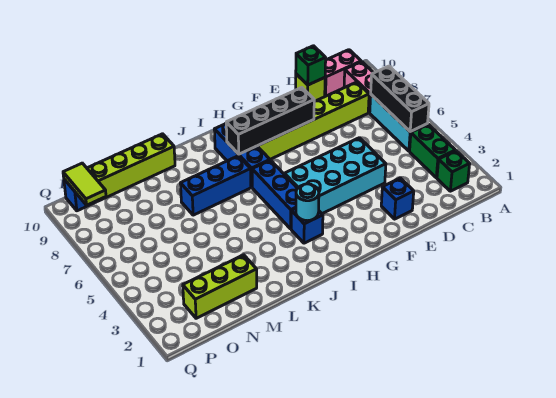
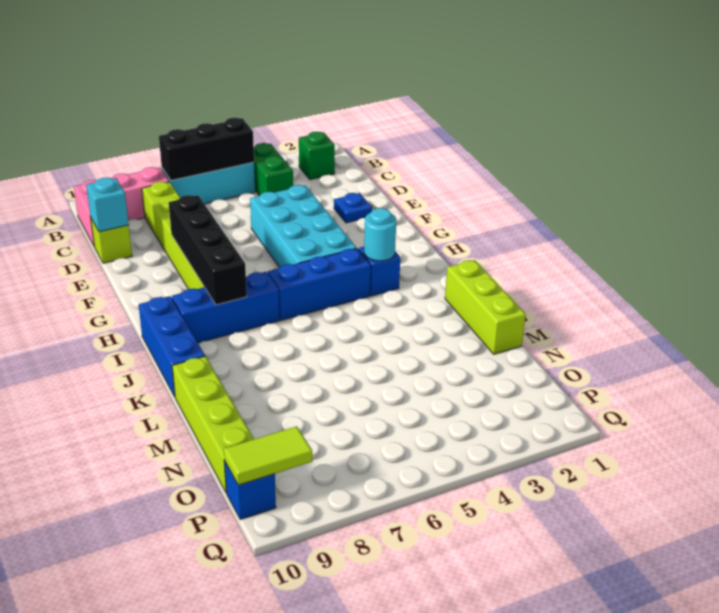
green brick B3:B4 level 1 -> green brick B4:C4 level 1
green brick D10 level 2 -> cyan brick D10 level 2
blue brick E2 level 1 -> blue plate E2 level 1
blue brick J7:L7 level 1 -> blue brick I10:K10 level 1
lime brick M2:O2 level 1 -> lime brick K1:M1 level 1

